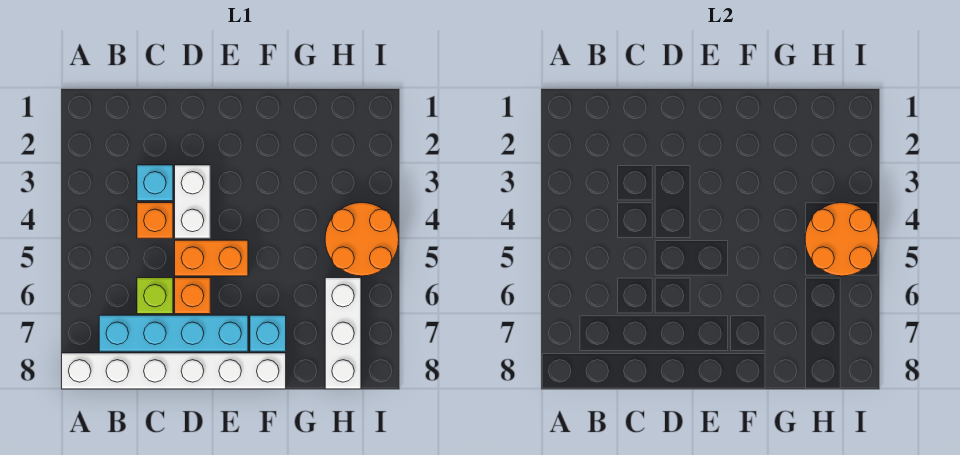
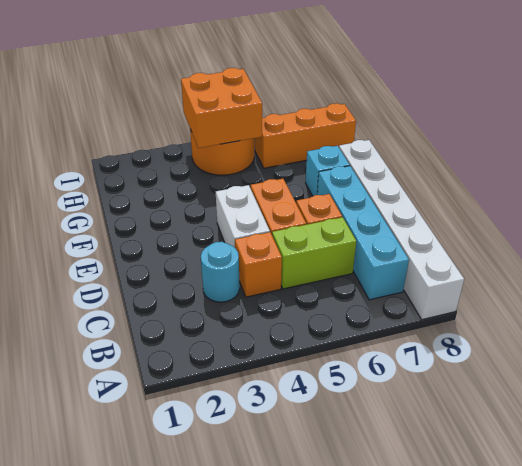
cyan brick C3 level 1 -> cyan round brick C3 level 1
lime brick C6 level 1 -> lime brick C5:C6 level 1
white brick D3:D4 level 1 -> white brick D4:E4 level 1
orange round brick H4:I5 level 2 -> orange brick H4:I5 level 2
white brick H6:H8 level 1 -> orange brick H6:H8 level 1

